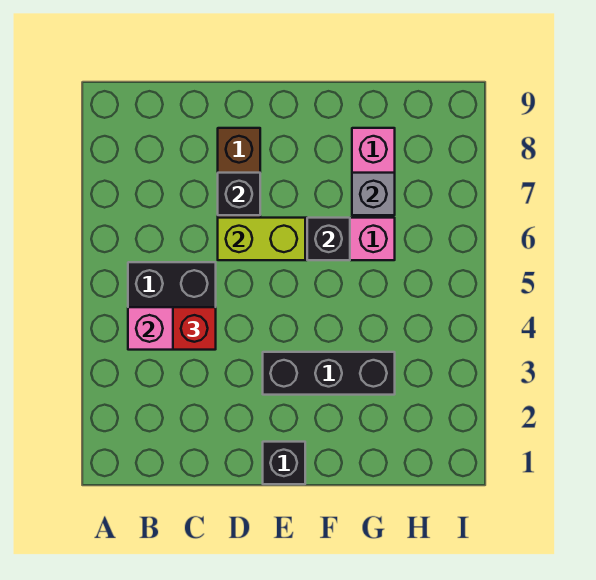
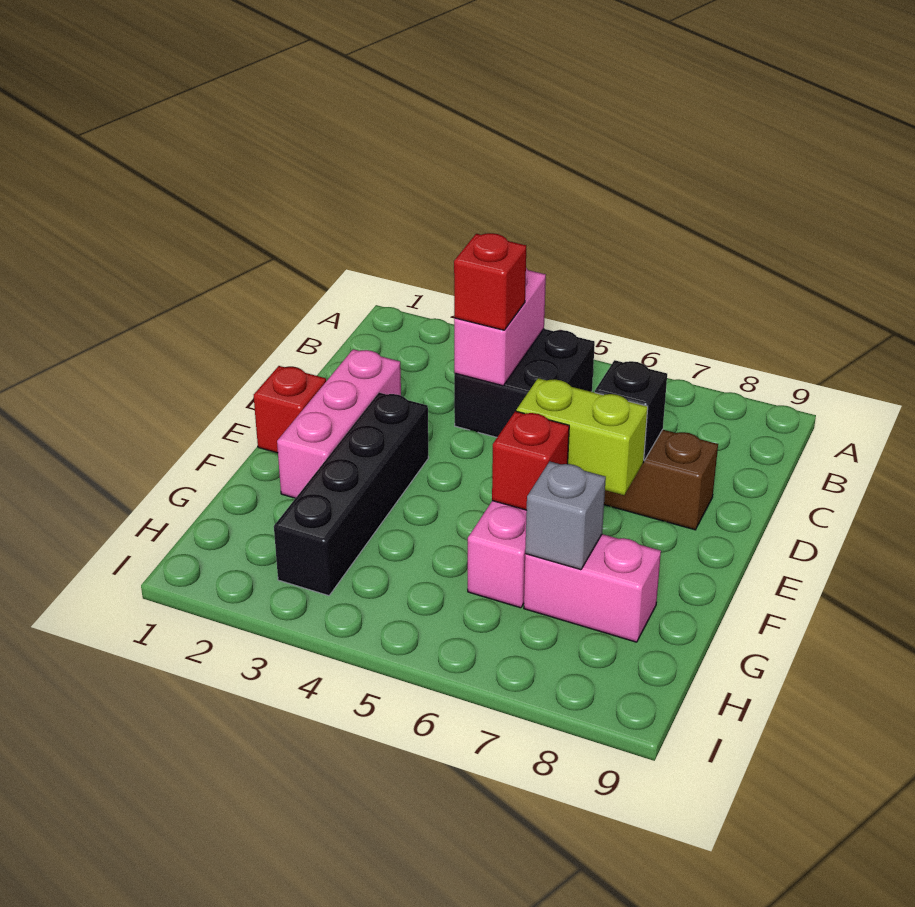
none -> pink brick D2:F2 level 1
lime brick D6:E6 level 2 -> lime brick E6:E7 level 2
black brick E1 level 1 -> red brick E1 level 1
black brick E3:G3 level 1 -> black brick E3:H3 level 1
black brick F6 level 2 -> red brick F6 level 2

